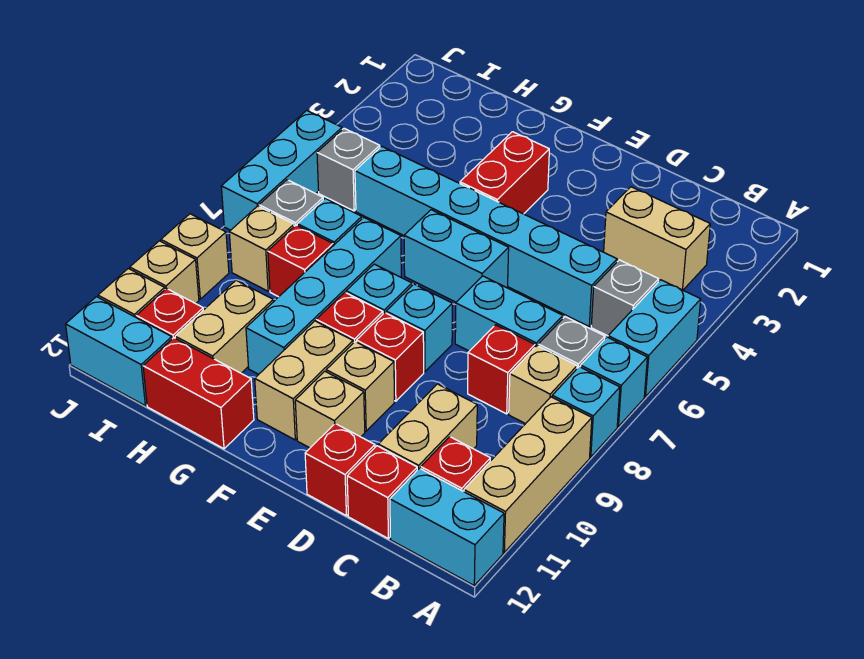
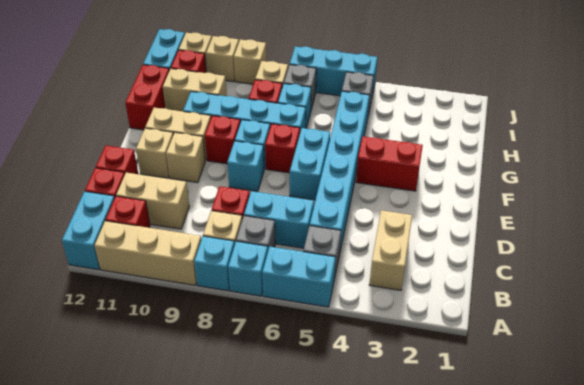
cyan brick C7:D7 level 1 -> cyan brick C6:C7 level 1
red brick E9 level 1 -> red brick F7 level 1

